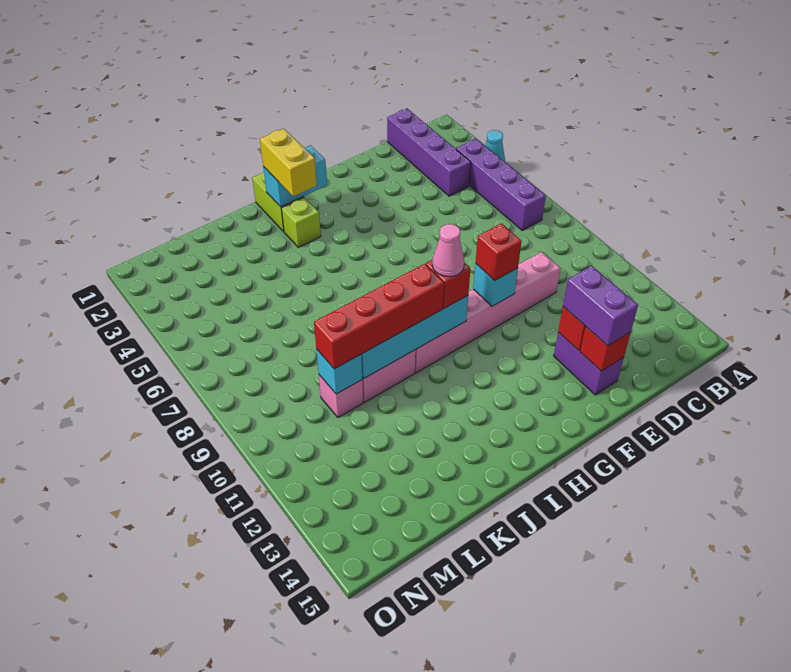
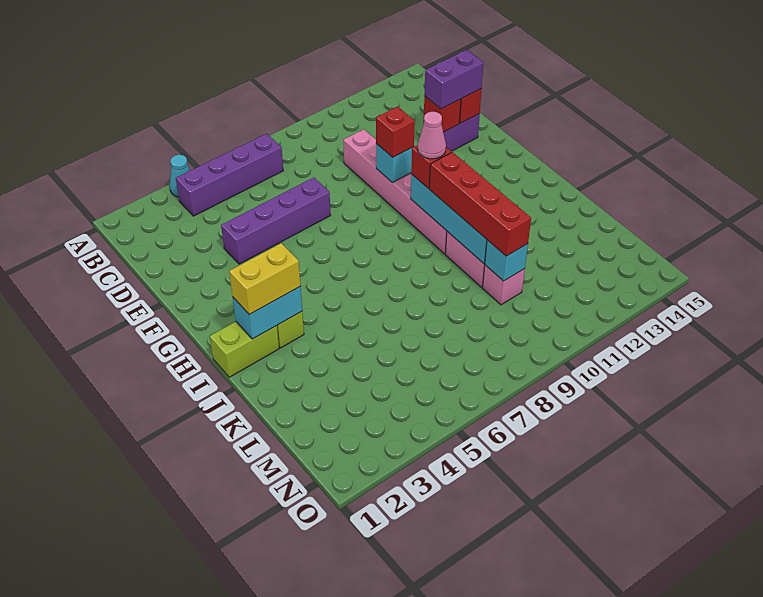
purple brick C1:C4 level 1 -> purple brick E4:E7 level 1
cyan brick H2:I2 level 2 -> cyan brick I2:I3 level 2

